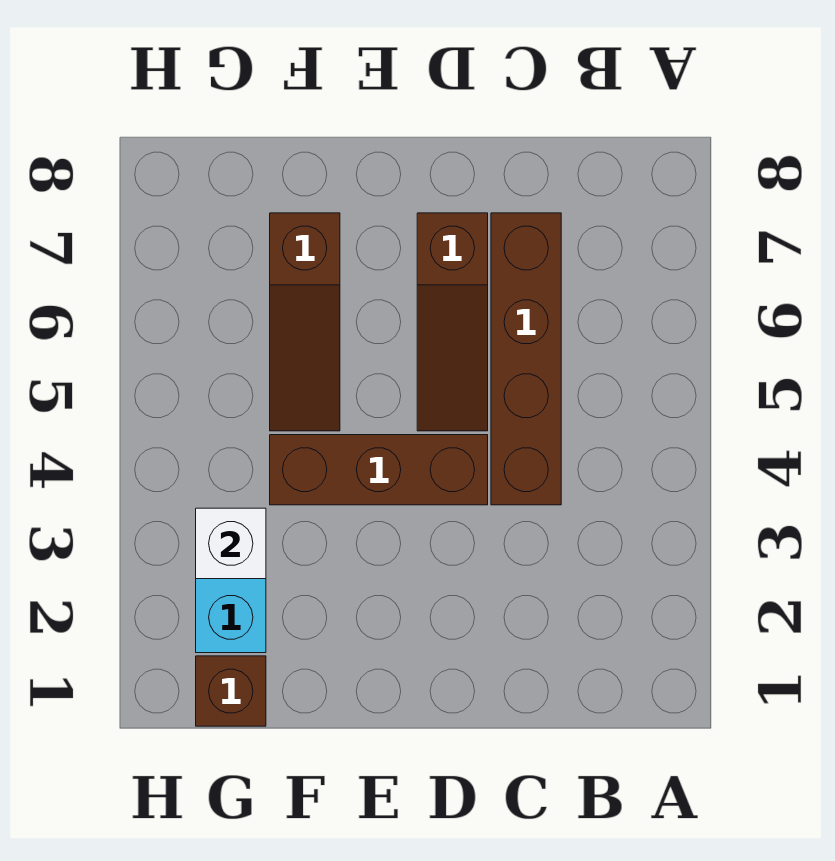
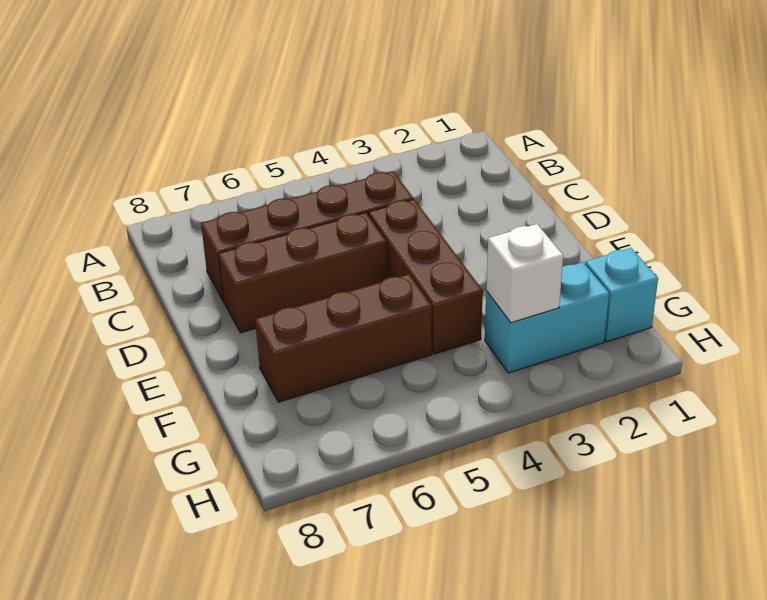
brown slope D5:D7 level 1 top 7 -> brown brick D5:D7 level 1
brown slope F5:F7 level 1 top 7 -> brown brick F5:F7 level 1
brown brick G1 level 1 -> cyan brick G1 level 1

